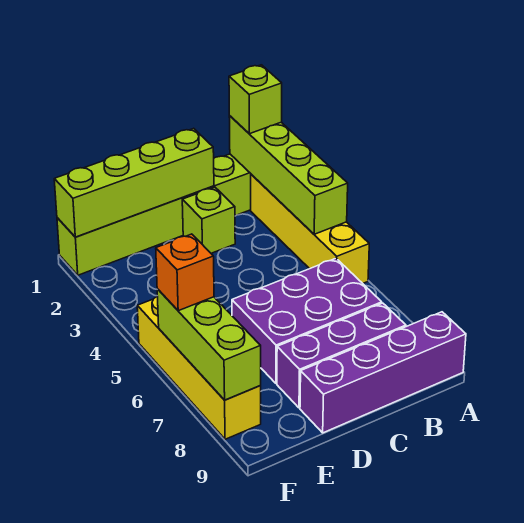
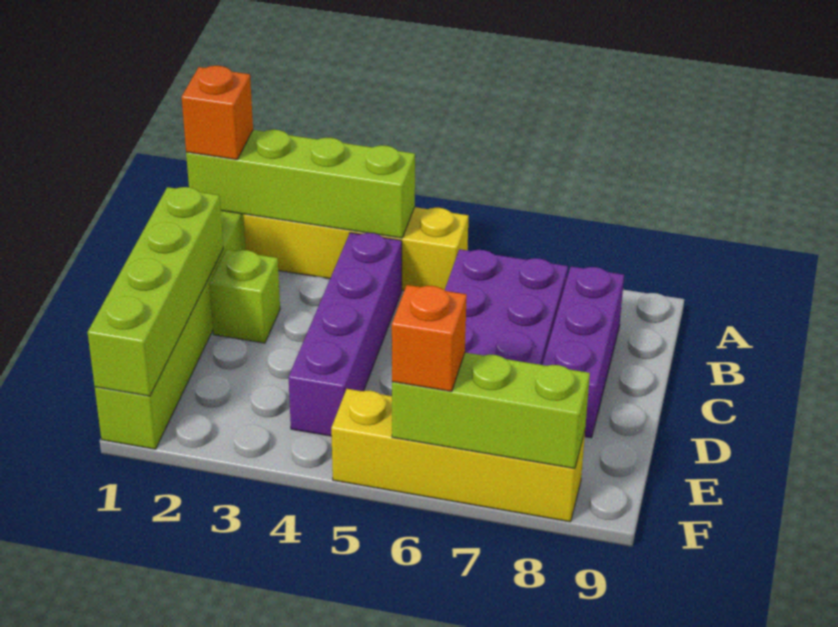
lime brick A1 level 3 -> orange brick A1 level 3
purple brick A9:D9 level 1 -> purple brick B4:E4 level 1

